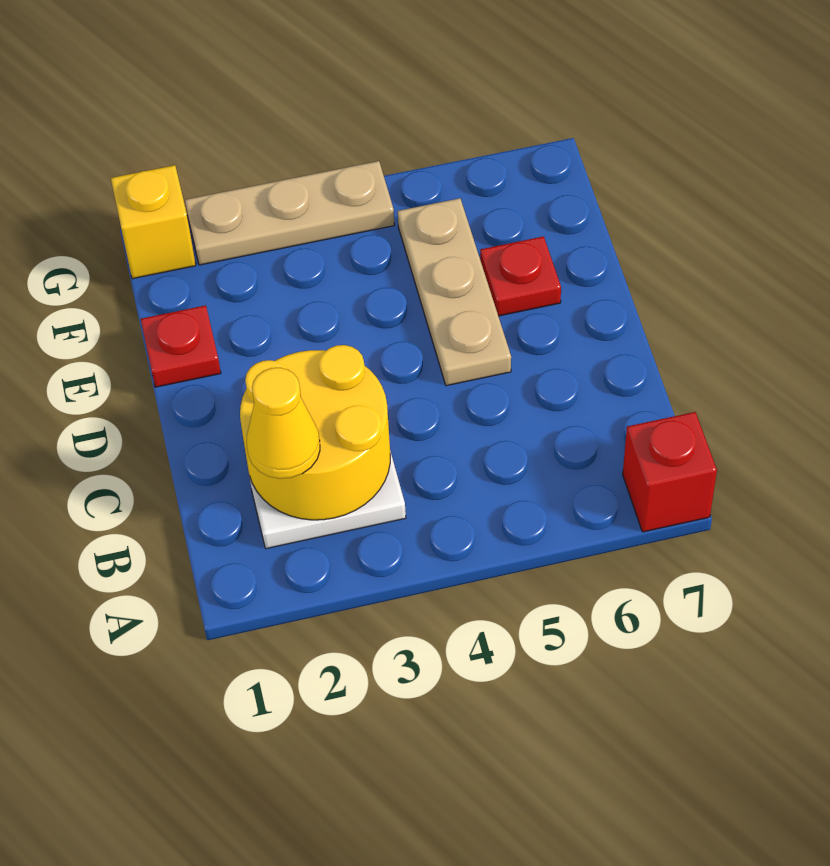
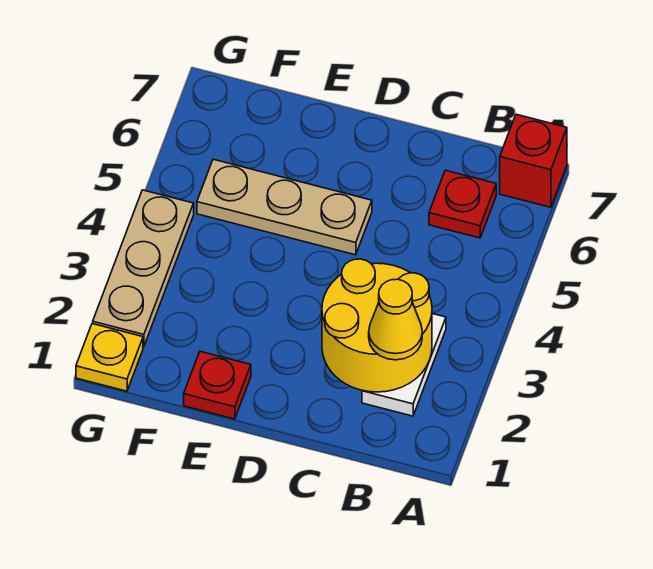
red plate E6 level 1 -> red plate B6 level 1
yellow brick G1 level 1 -> yellow plate G1 level 1

